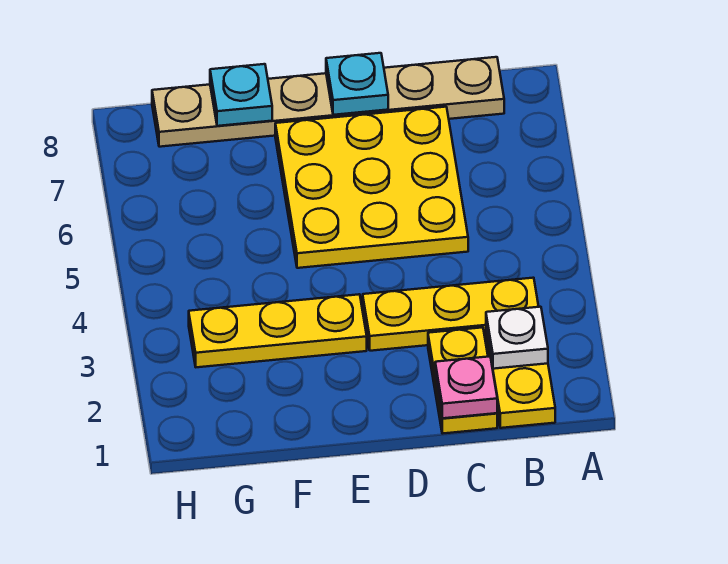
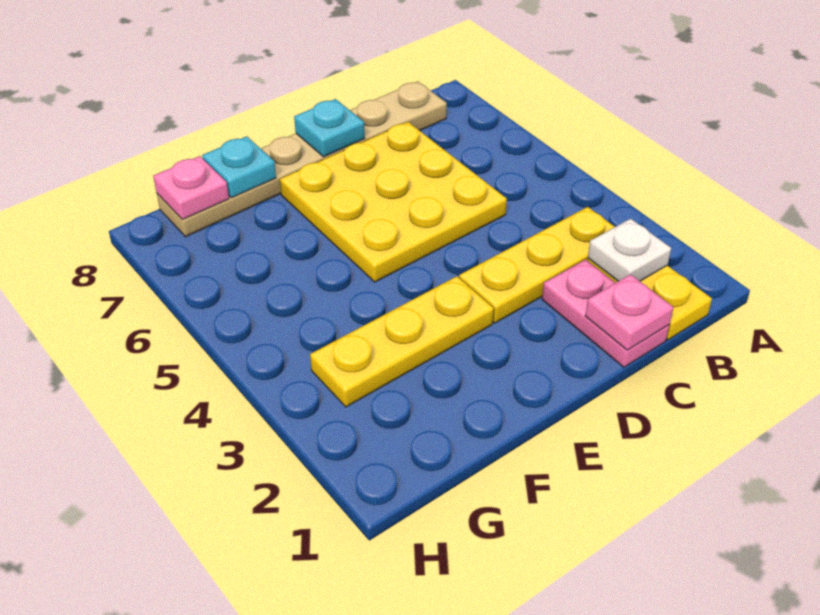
yellow plate C1:C2 level 1 -> pink plate C1:C2 level 1
none -> pink plate G8 level 2

